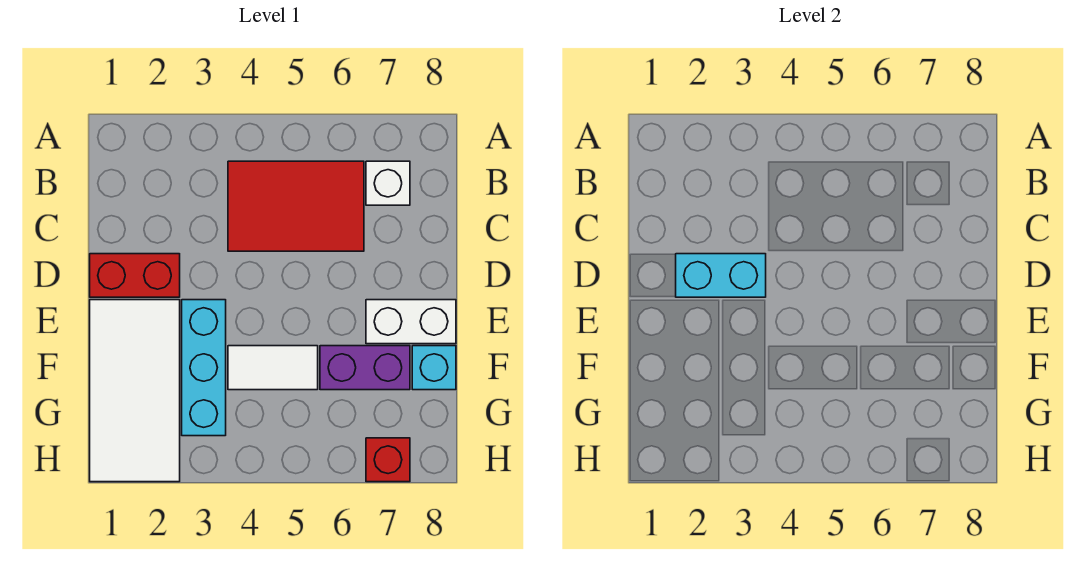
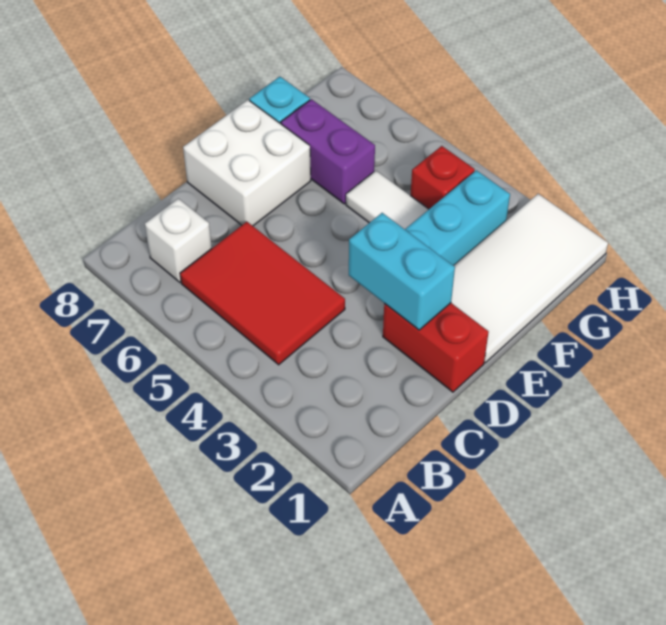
white brick E7:E8 level 1 -> white brick D7:E8 level 1
red brick H7 level 1 -> red brick G4 level 1

